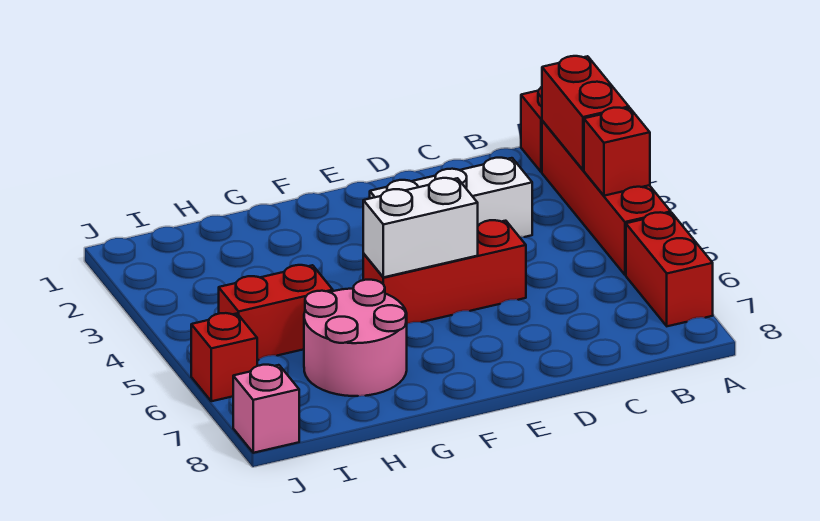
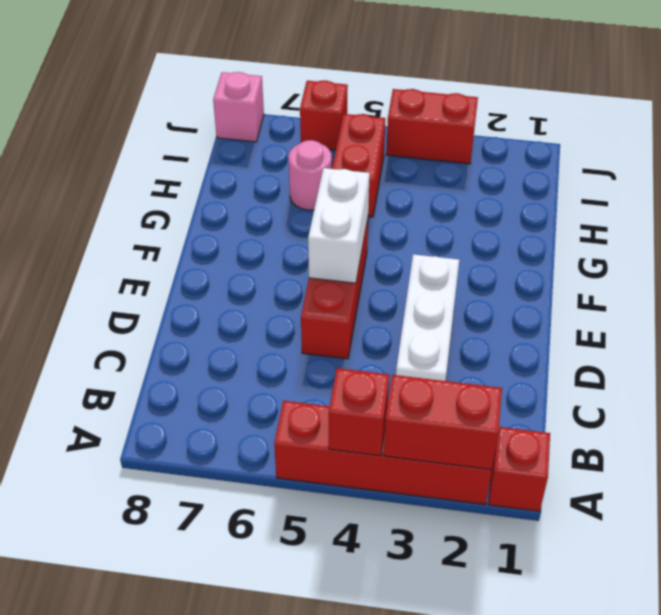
red brick A6:A7 level 1 -> red brick J3:J4 level 1
pink round brick G6:H7 level 1 -> pink round brick H6 level 1

